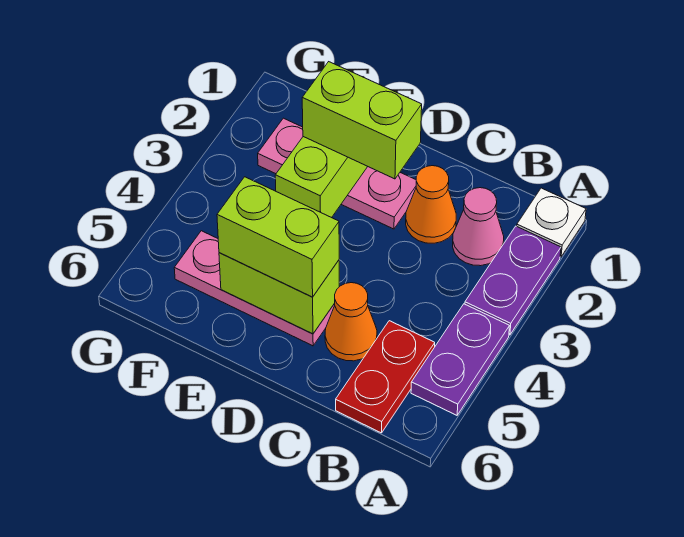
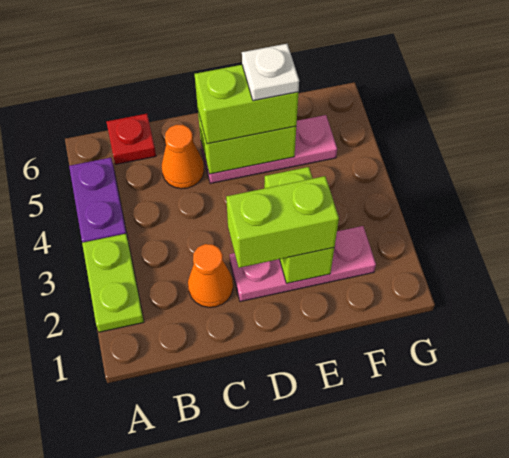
white plate A1 level 1 -> white plate E5 level 4
purple plate A2:A3 level 1 -> lime plate A2:A3 level 1
pink cone B2 level 1 -> none
red plate B5:B6 level 1 -> red plate B6 level 1

